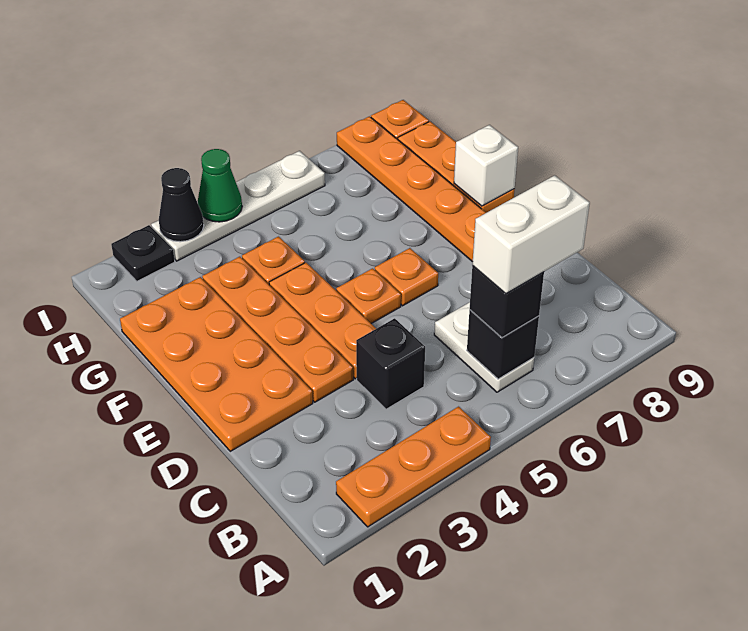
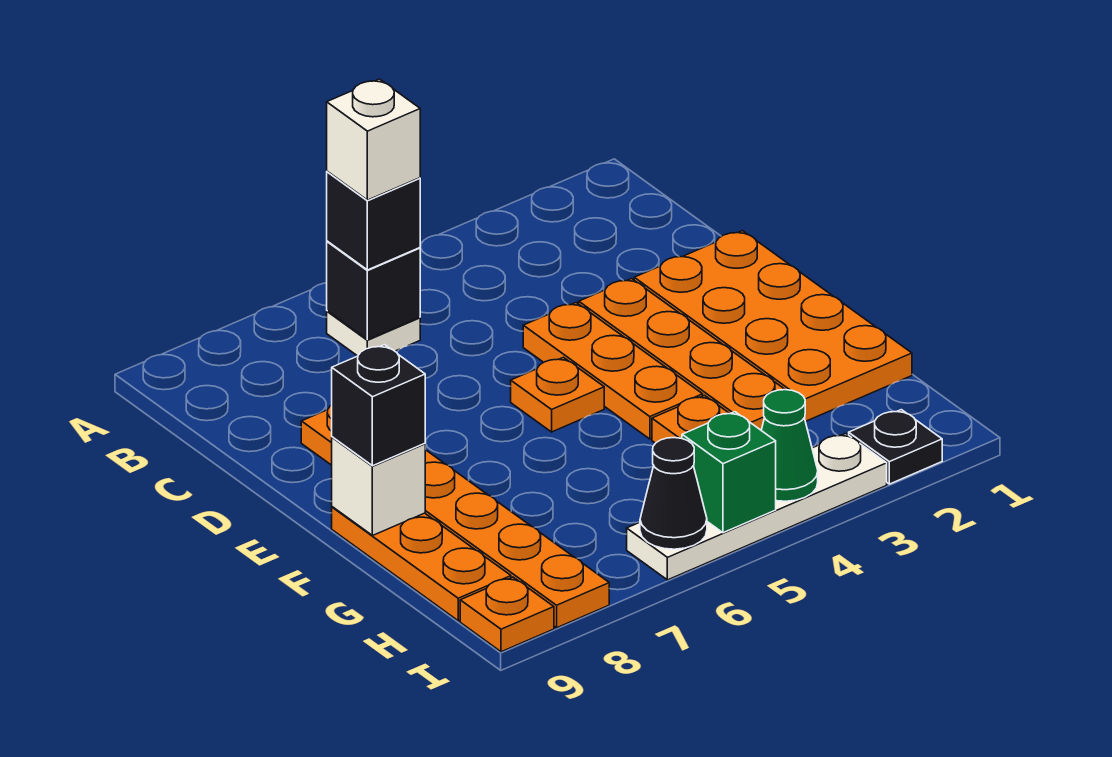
orange plate A2:A4 level 1 -> none
white plate B6:C6 level 1 -> white plate B6 level 1
white brick B6:B7 level 4 -> white brick B6 level 4
black brick C4 level 1 -> black brick F9 level 3
orange plate E6 level 1 -> none
black cone I3 level 2 -> black cone I6 level 2
none -> green brick I5 level 2

